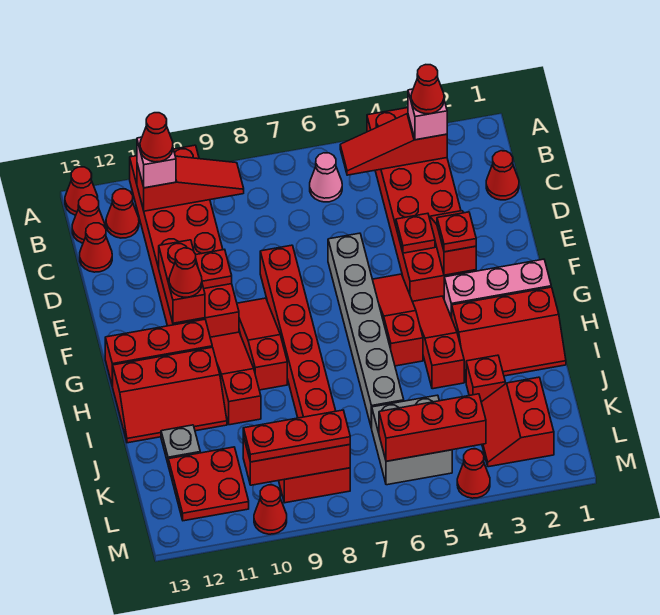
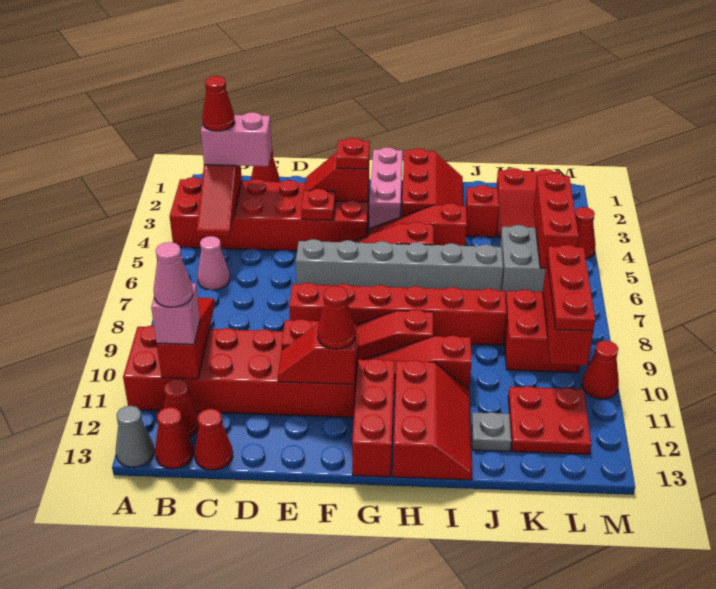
red cone A13 level 1 -> grey cone A13 level 1
pink brick B3 level 3 -> pink brick B3:C3 level 3
red cone B11 level 4 -> pink cone B11 level 4
red brick E11:F11 level 2 -> red slope E11:F11 level 2 top F

